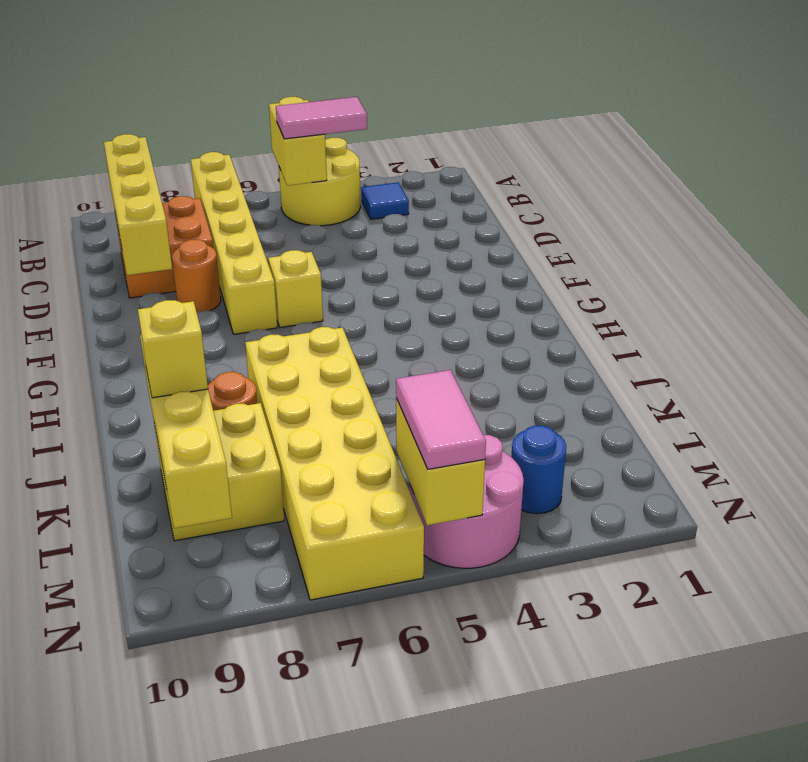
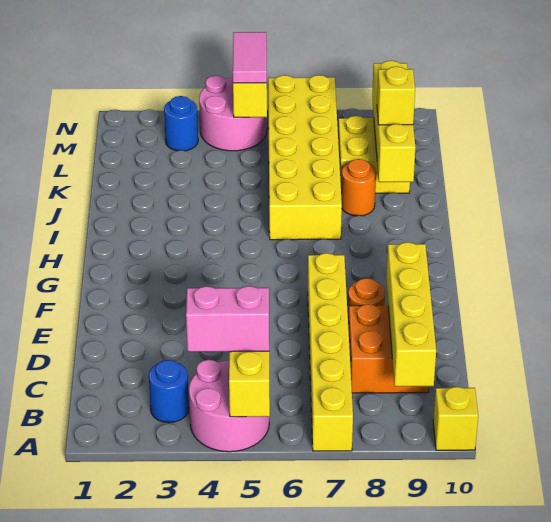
yellow round brick A4:B5 level 1 -> pink round brick A4:B5 level 1
blue tile B3 level 1 -> blue round brick B3 level 1
pink tile B4:B5 level 3 -> pink brick B4:B5 level 3
yellow brick F6 level 1 -> yellow brick A10 level 1

